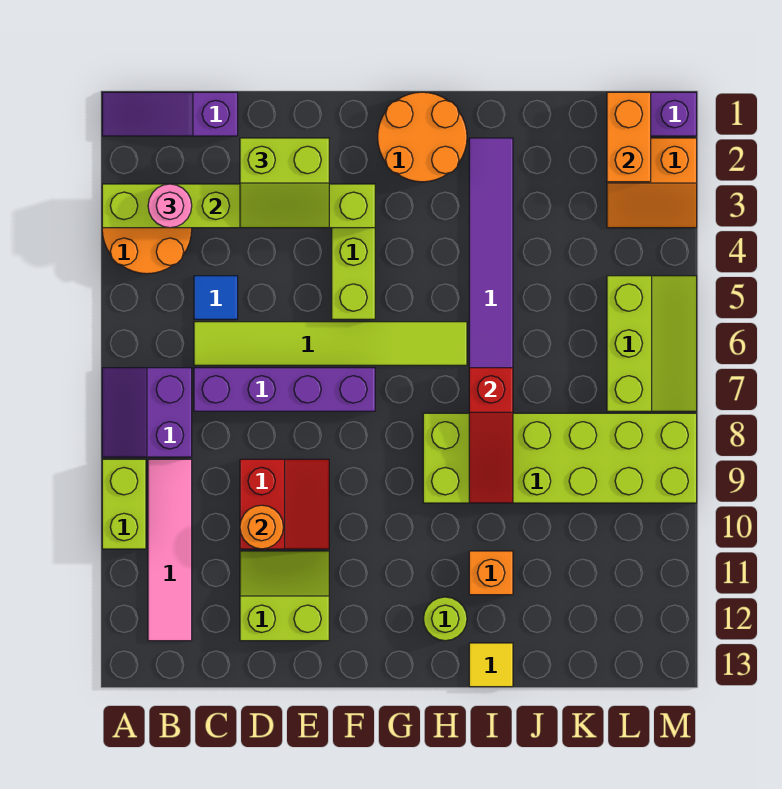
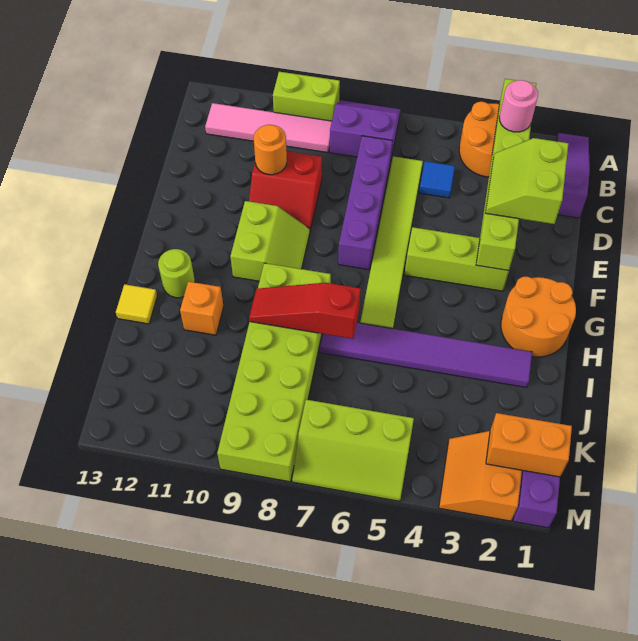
lime slope D11:E12 level 1 top 12 -> lime slope F9:G10 level 1 top 10

